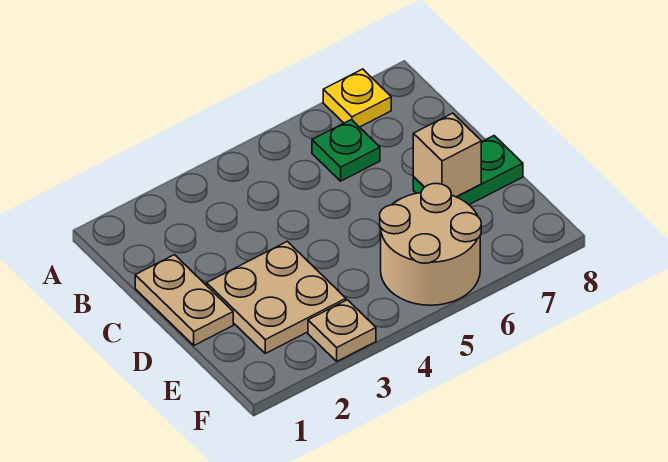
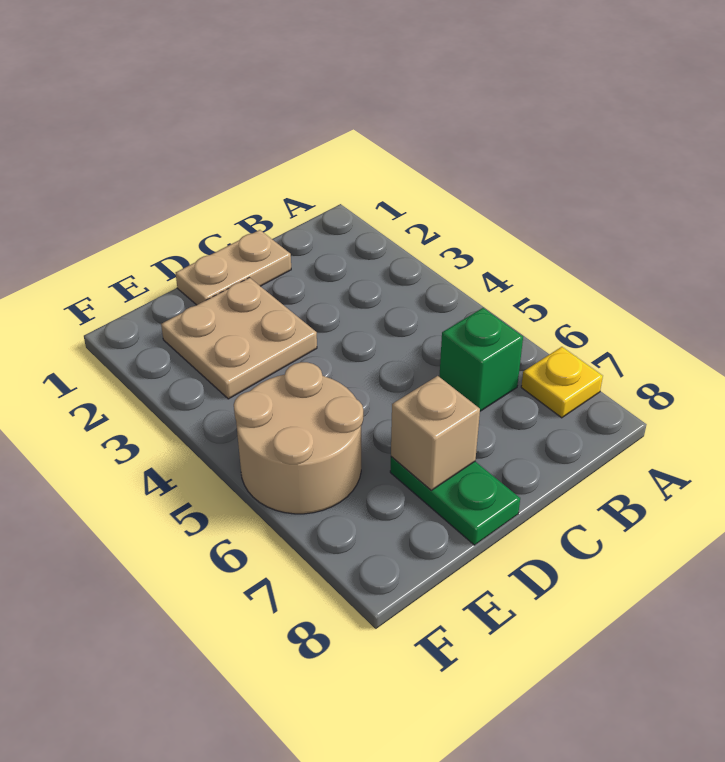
green plate B6 level 1 -> green brick B6 level 1
tan plate F3 level 1 -> none

